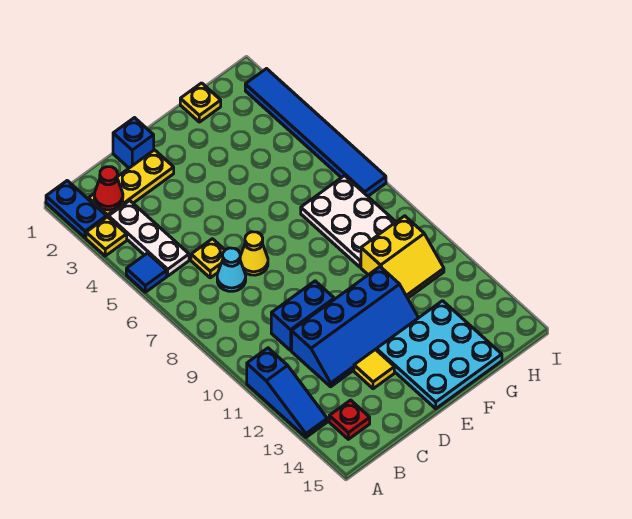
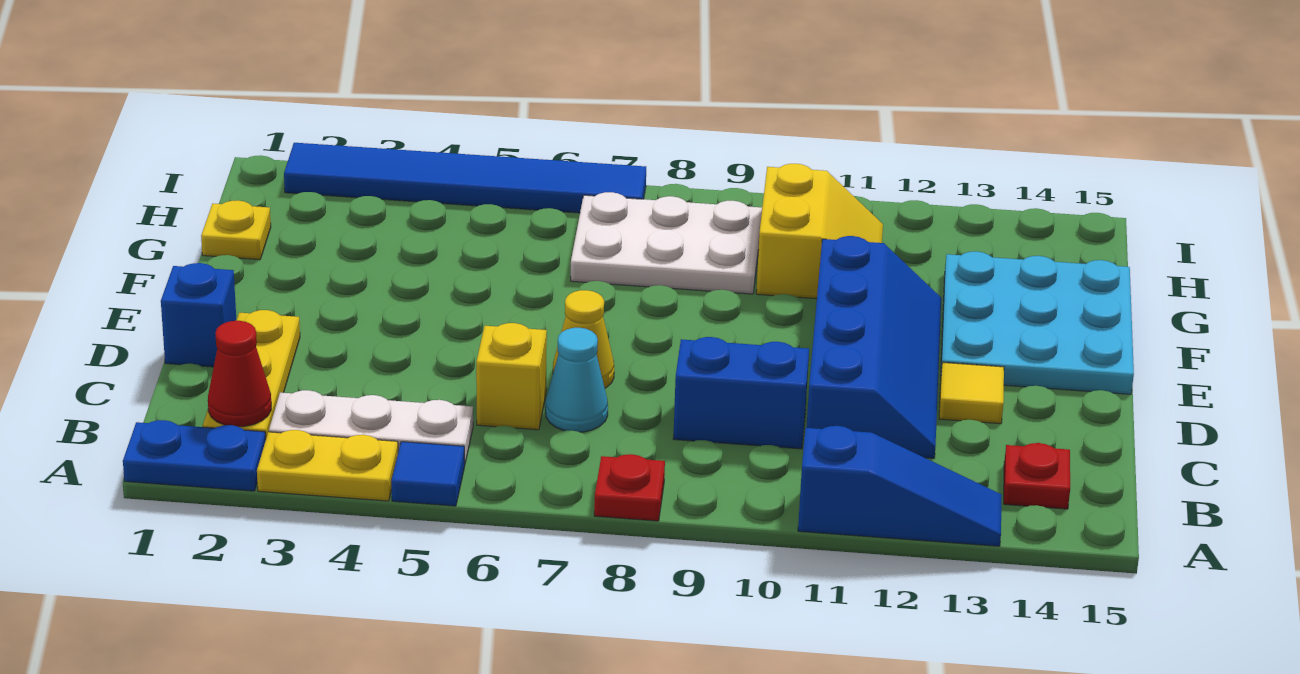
yellow plate A3 level 1 -> yellow plate A3:A4 level 1
none -> red plate A8 level 1
yellow plate C6 level 1 -> yellow brick C6 level 1
blue brick C10:D10 level 1 -> blue brick C9:C10 level 1

